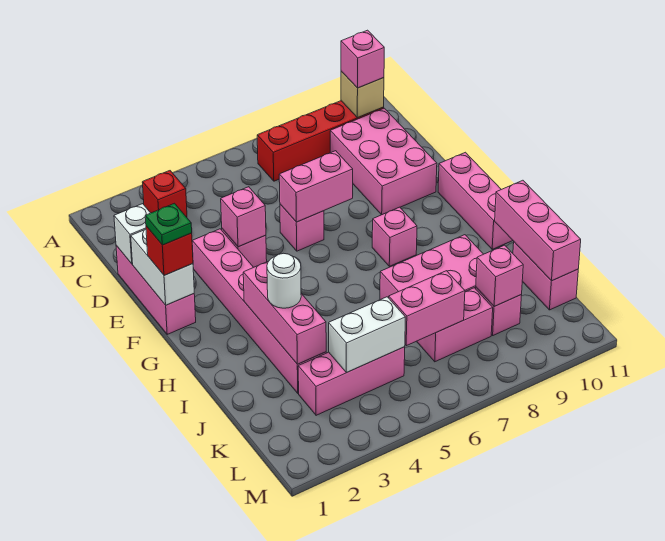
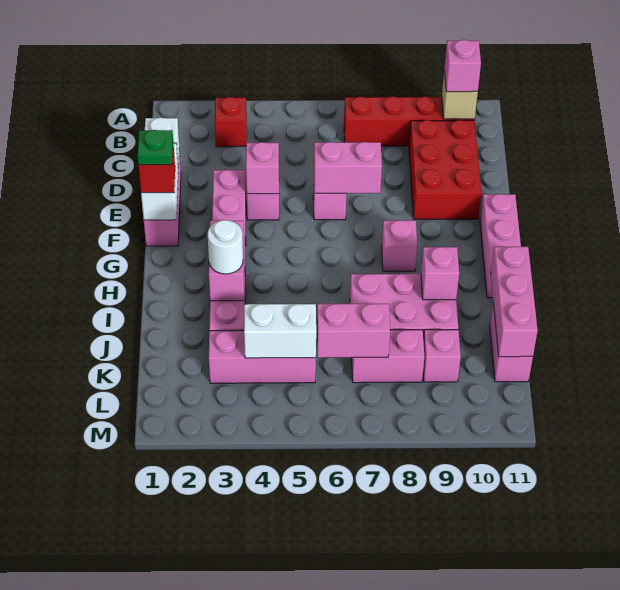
pink brick C9:E10 level 1 -> red brick C9:E10 level 1
pink brick H3:J3 level 2 -> pink brick H3:I3 level 2
pink brick K9 level 2 -> pink brick I9 level 2

